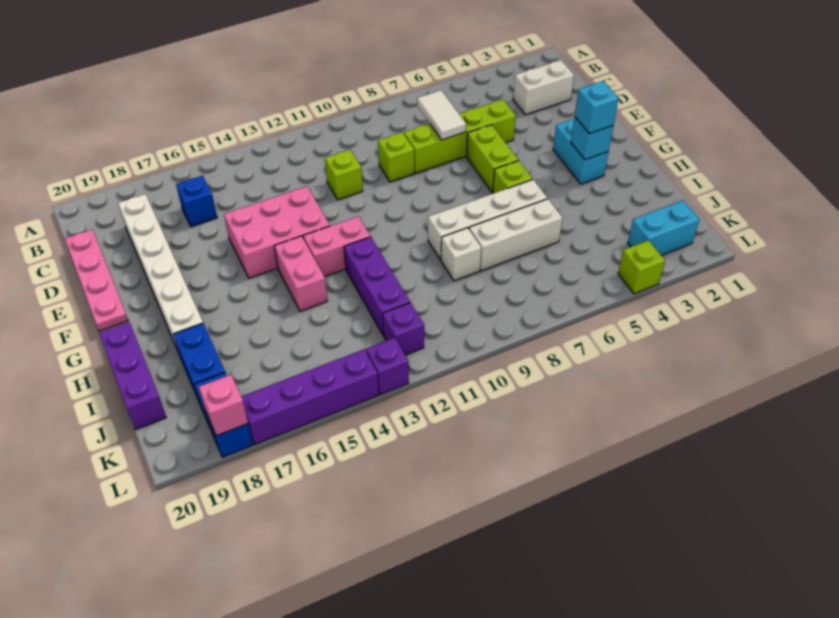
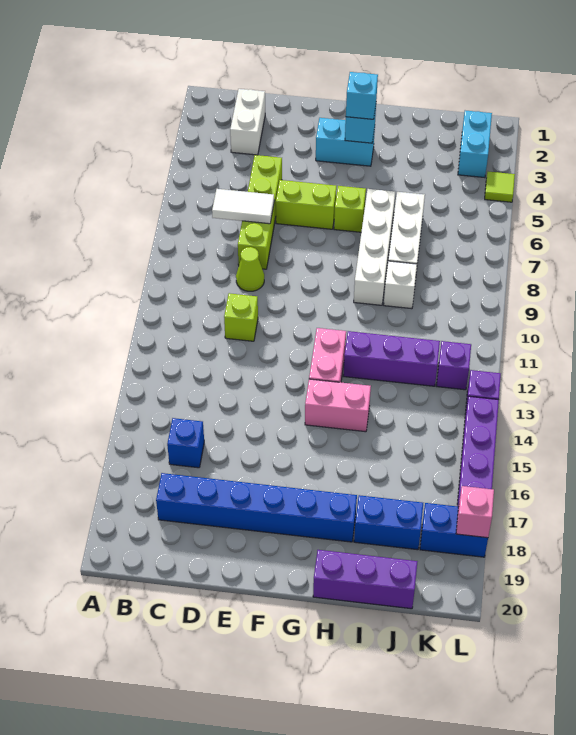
white brick C18:H18 level 1 -> blue brick C18:H18 level 1
pink plate C20:F20 level 1 -> none
lime brick D9 level 1 -> lime cone D9 level 1
pink brick E13:F15 level 1 -> none
lime brick L4 level 1 -> lime tile L4 level 1

